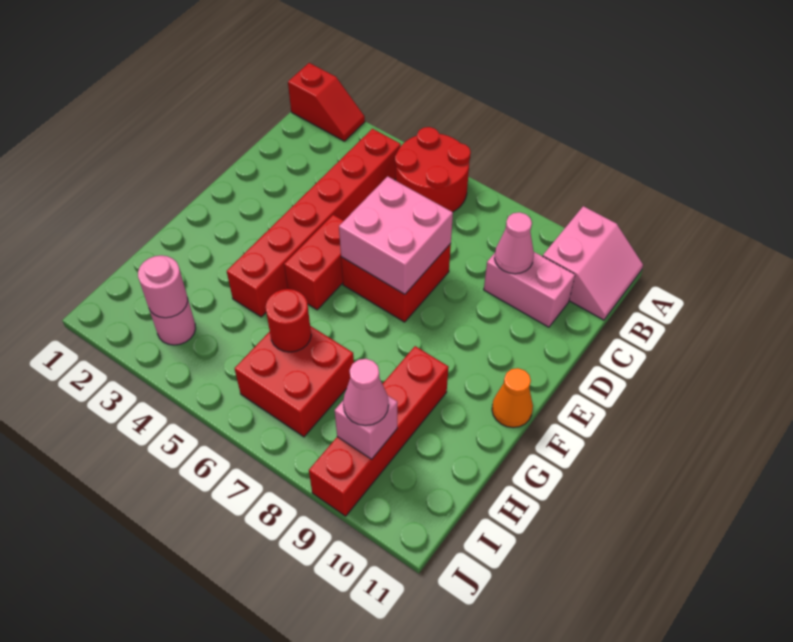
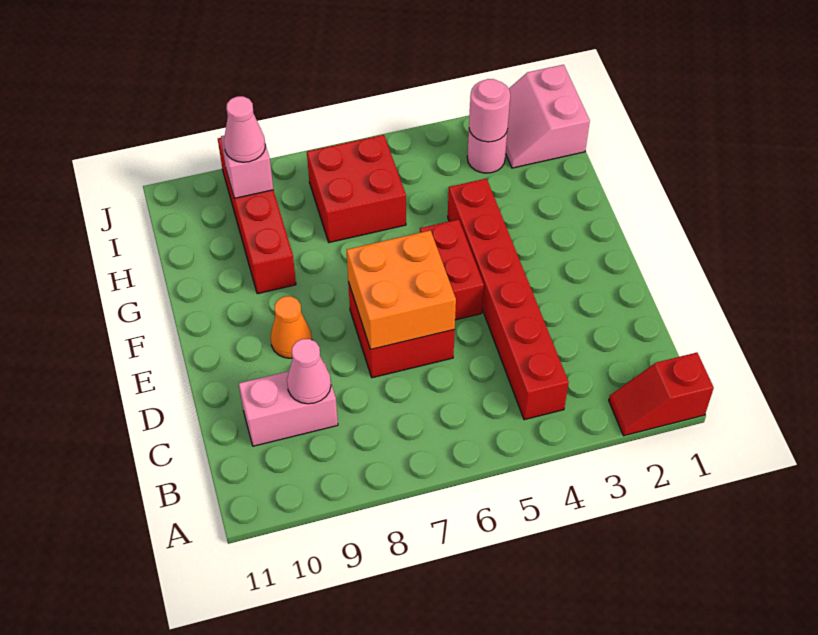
red round brick A5:B6 level 1 -> none
pink slope A10:B11 level 1 top 10 -> pink slope I1:J2 level 1 top 1
pink brick D6:E7 level 2 -> orange brick D6:E7 level 2
orange cone F11 level 1 -> orange cone E9 level 1
red round brick H6 level 2 -> none

